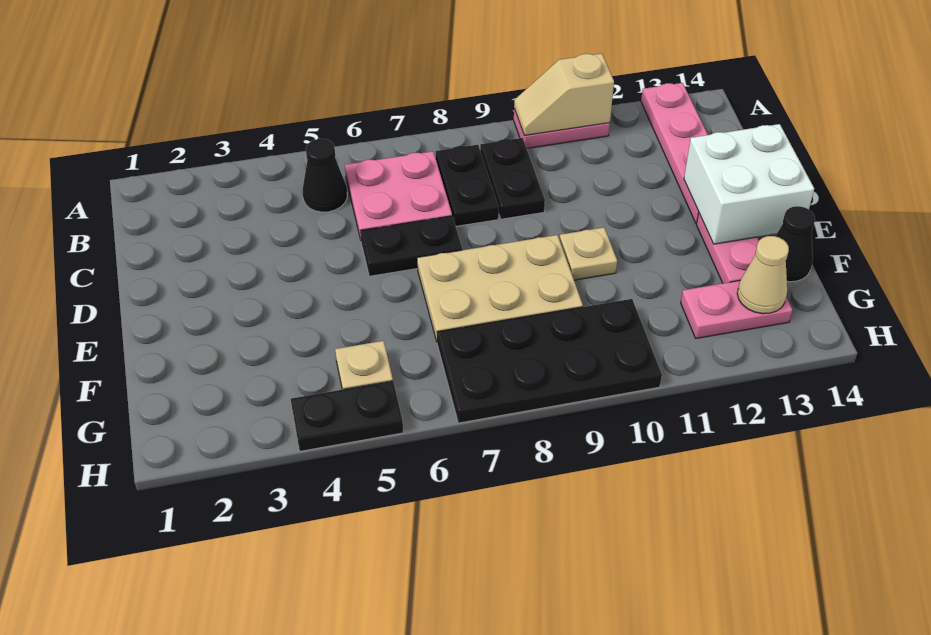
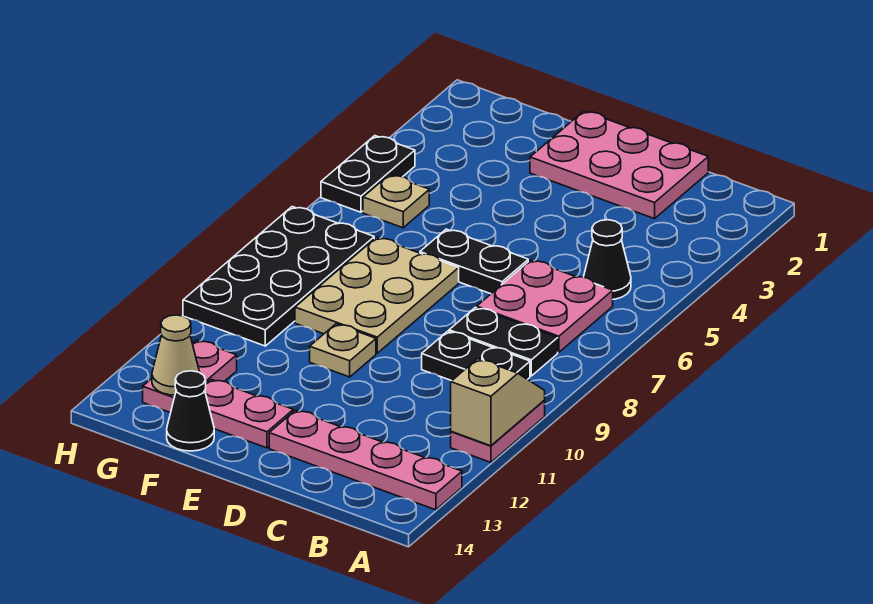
none -> pink plate C1:E2 level 1
black plate D6:D7 level 1 -> black plate D6:E6 level 1
white brick D13:E14 level 2 -> none

